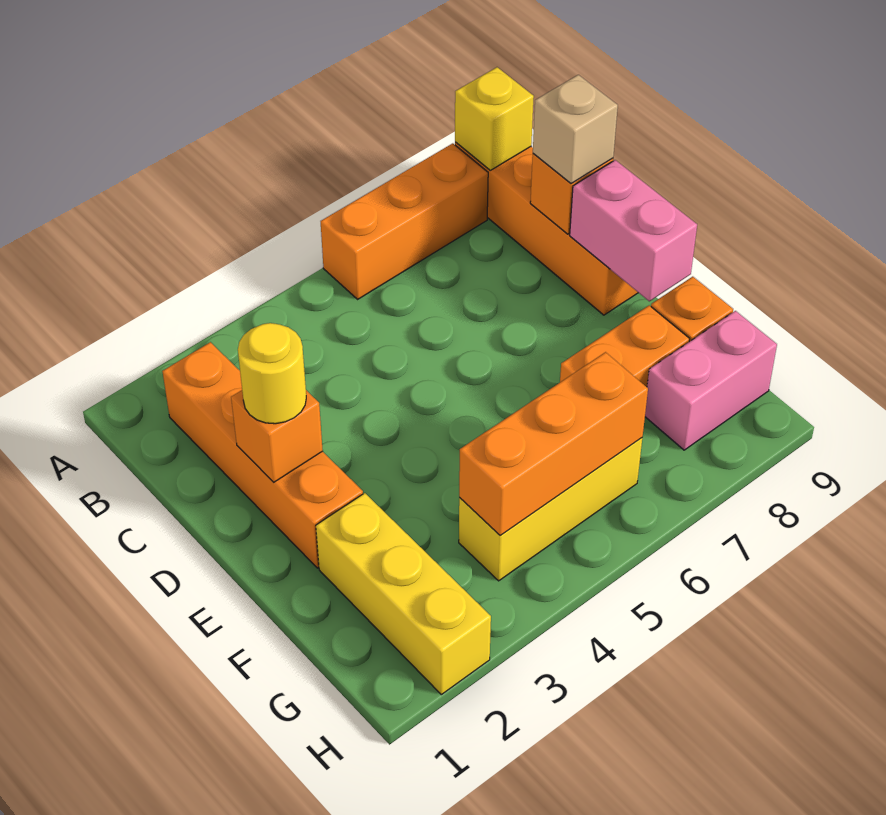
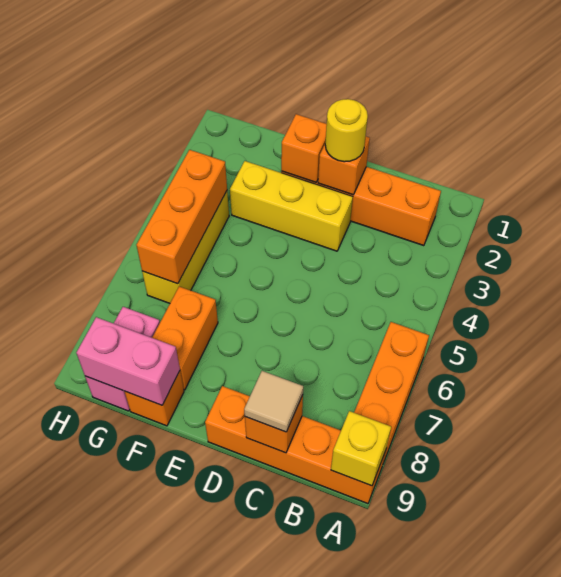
tan brick C9 level 3 -> tan tile C9 level 3
pink brick D9:E9 level 2 -> pink brick F9:G9 level 2
none -> orange brick E2 level 2
yellow brick F2:H2 level 1 -> yellow brick D3:F3 level 1

